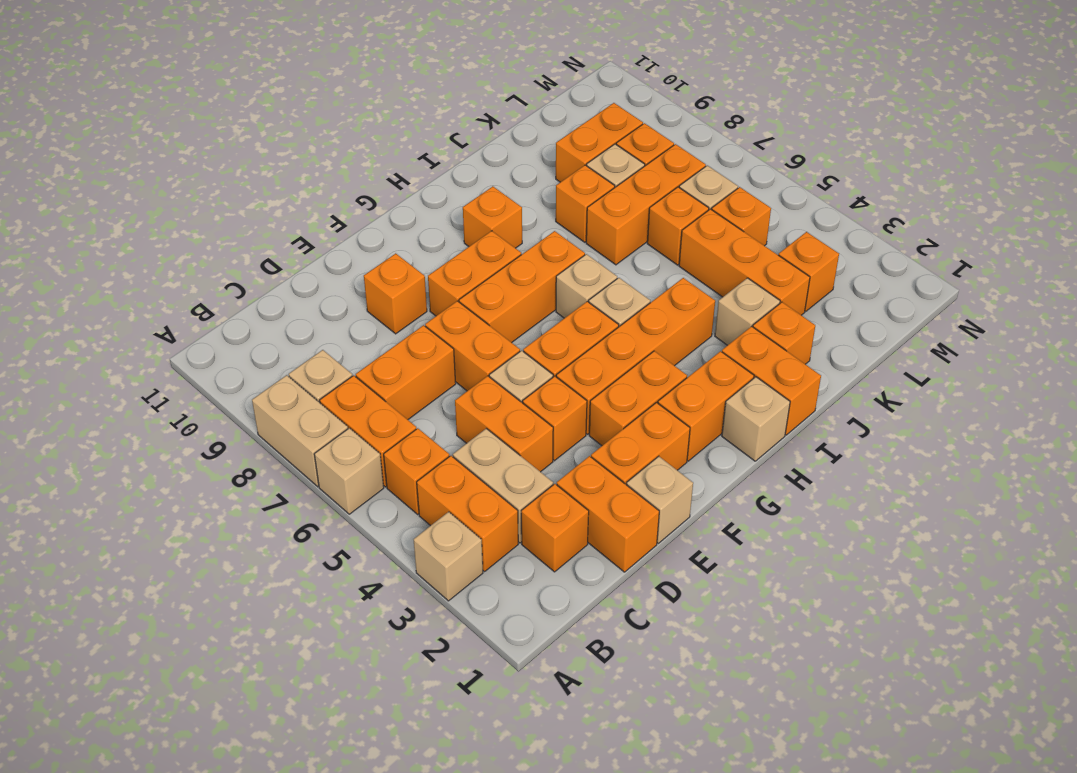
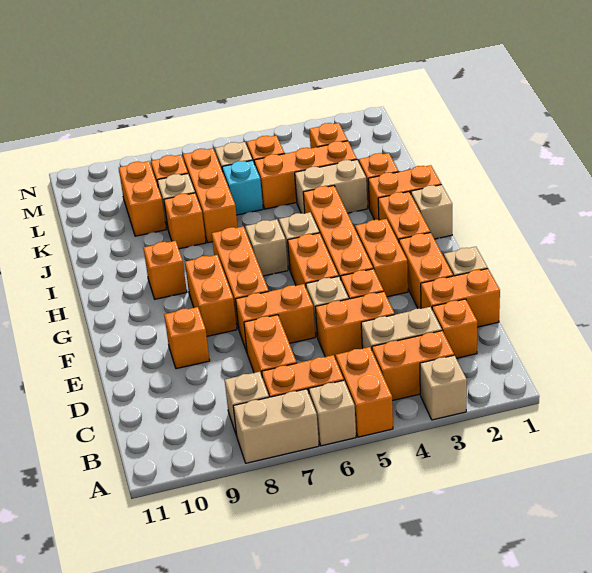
orange brick B5 level 1 -> orange brick A5:B5 level 1
tan brick J3 level 1 -> tan brick J3:J4 level 1
orange brick K6 level 1 -> cyan brick K6 level 1

